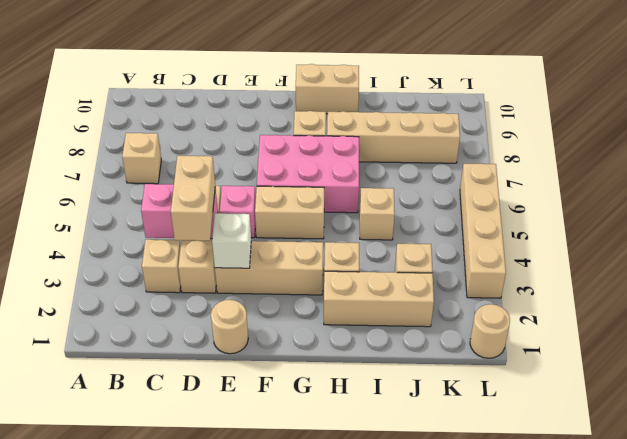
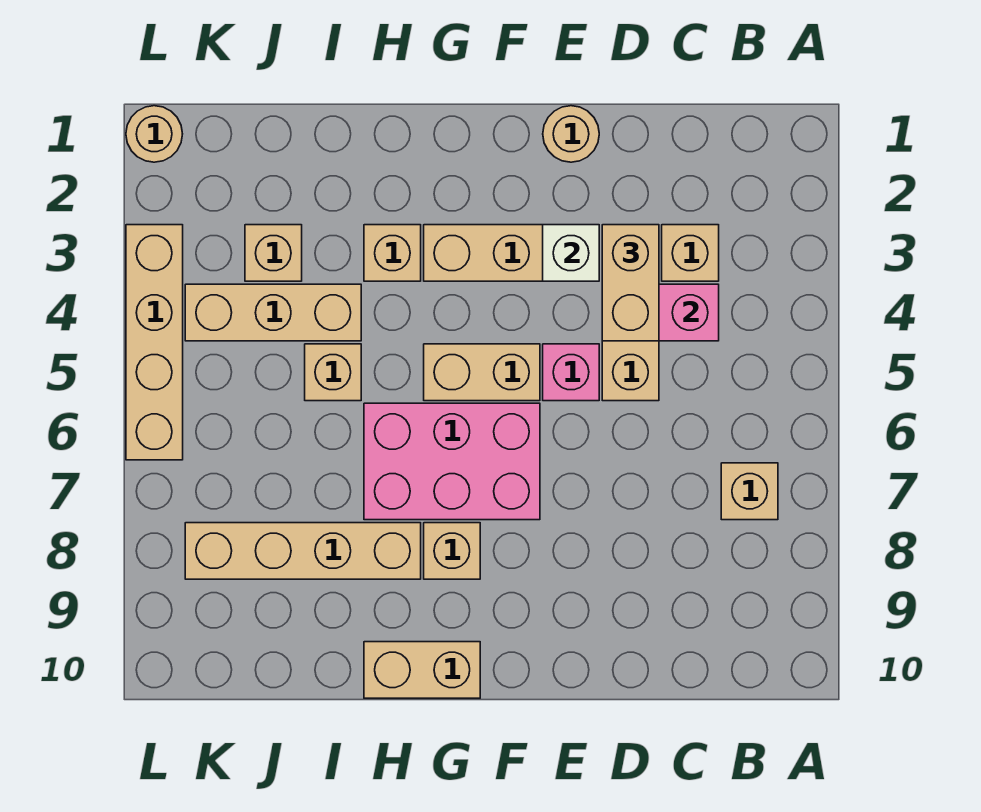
tan brick H2:J2 level 1 -> tan brick I4:K4 level 1

